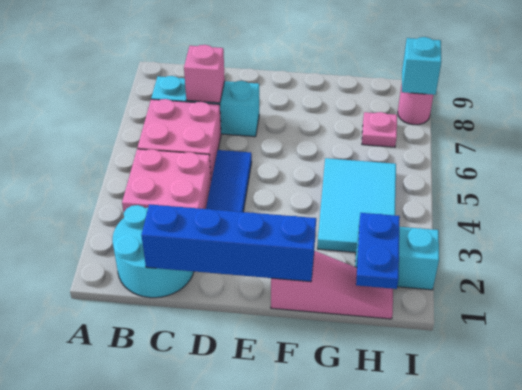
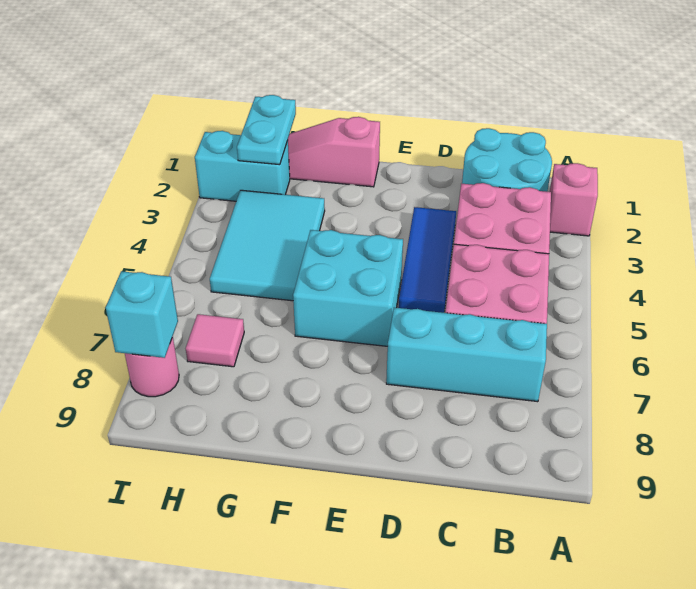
blue brick C1:F1 level 2 -> none
pink brick C7 level 2 -> pink brick A2 level 1
none -> cyan brick E5:F6 level 1
blue plate H1:H2 level 2 -> cyan plate H1:H2 level 2
pink plate H7 level 1 -> pink tile H7 level 1

